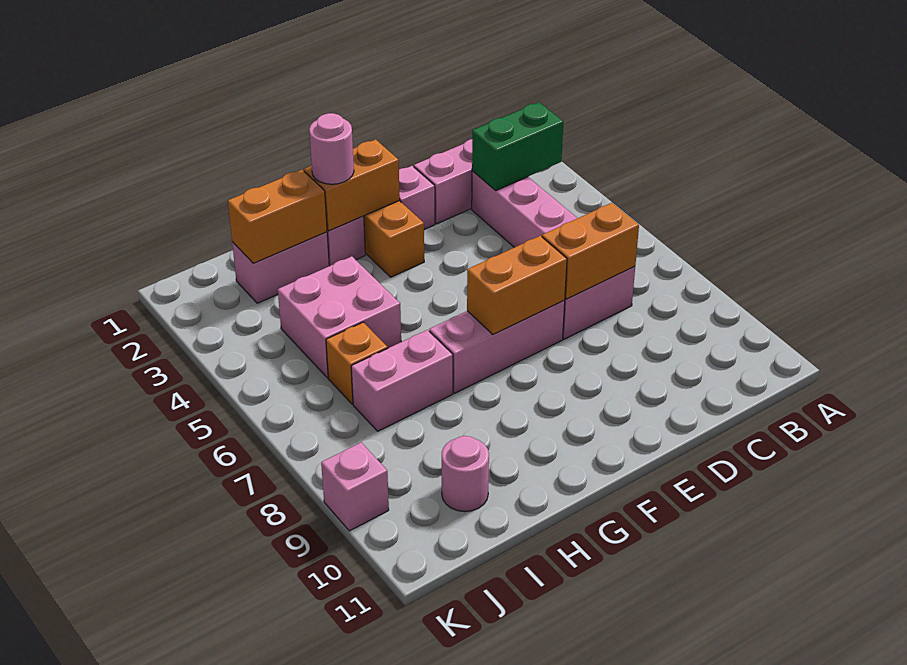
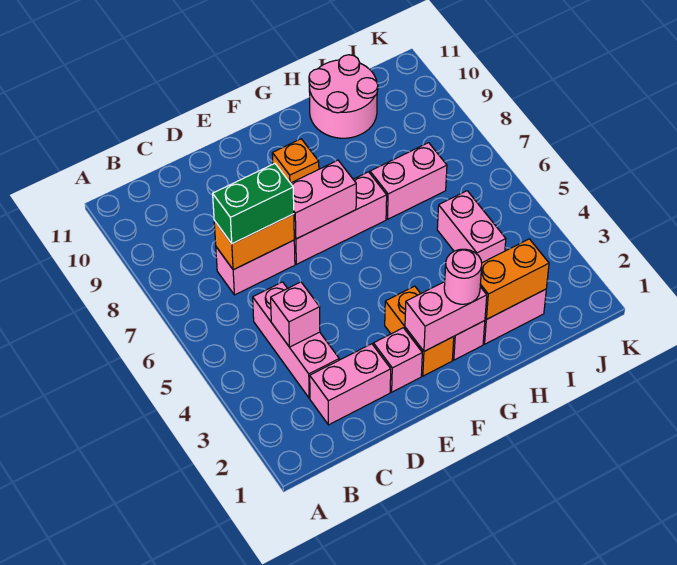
green brick B3:C3 level 2 -> green brick C7:D7 level 3
orange brick E7:F7 level 2 -> pink brick E7:F7 level 2
orange brick F2:G2 level 2 -> pink brick F2:G2 level 2
pink brick H4:I5 level 1 -> pink brick I4:I5 level 1
orange brick I6 level 1 -> orange brick F9 level 1
pink round brick I10 level 1 -> pink round brick H10:I11 level 1
pink brick K9 level 1 -> pink brick C4 level 2

